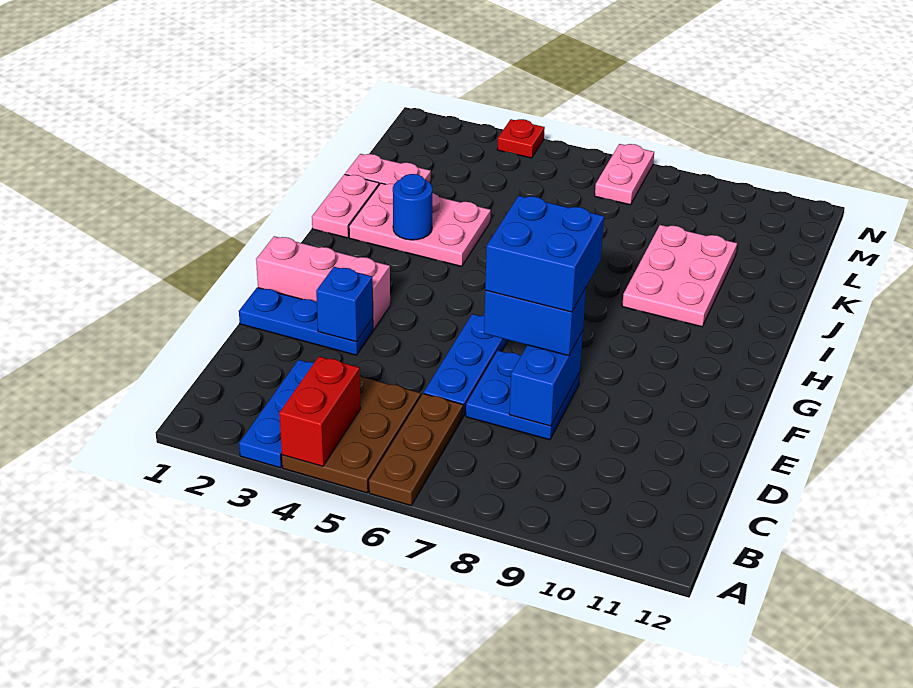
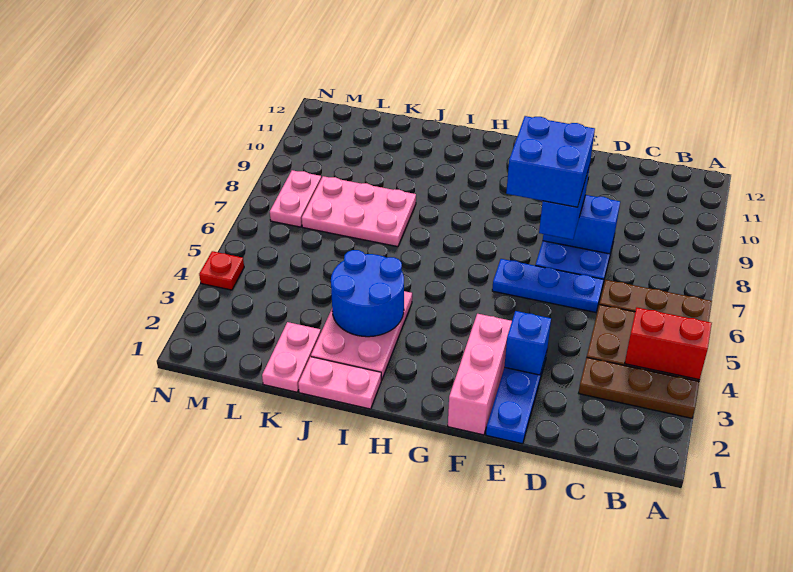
blue plate A3:C3 level 1 -> brown plate A3:C3 level 1
blue round brick I3 level 2 -> blue round brick I3:J4 level 2
pink plate I9:K10 level 1 -> pink plate J7:L8 level 1
pink plate M7:N7 level 1 -> pink plate M7:M8 level 1

